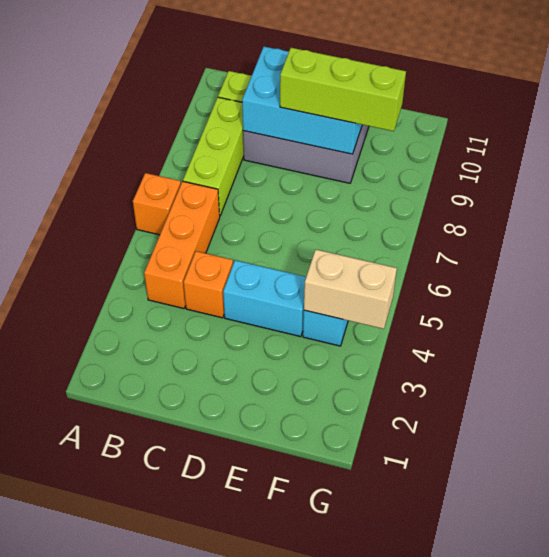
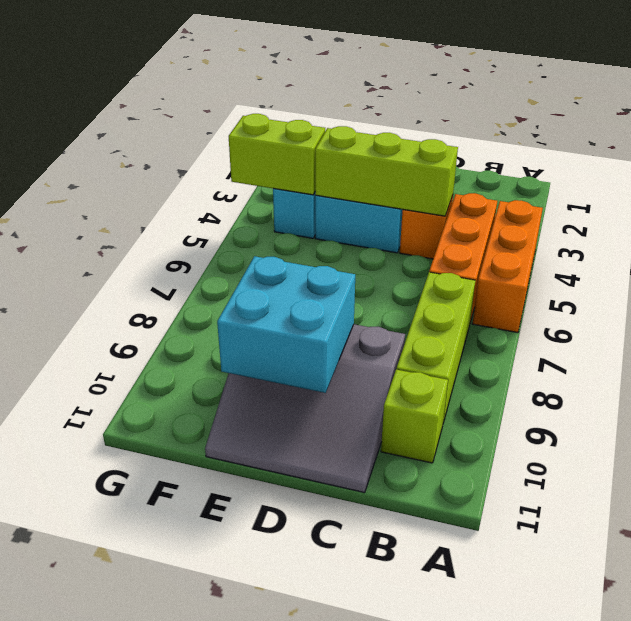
orange brick A6 level 1 -> orange brick A4:A6 level 1
cyan brick C9:E10 level 2 -> cyan brick D9:E10 level 2
lime brick D9:F9 level 3 -> lime brick C4:E4 level 2
tan brick F4:G4 level 2 -> lime brick F4:G4 level 2

